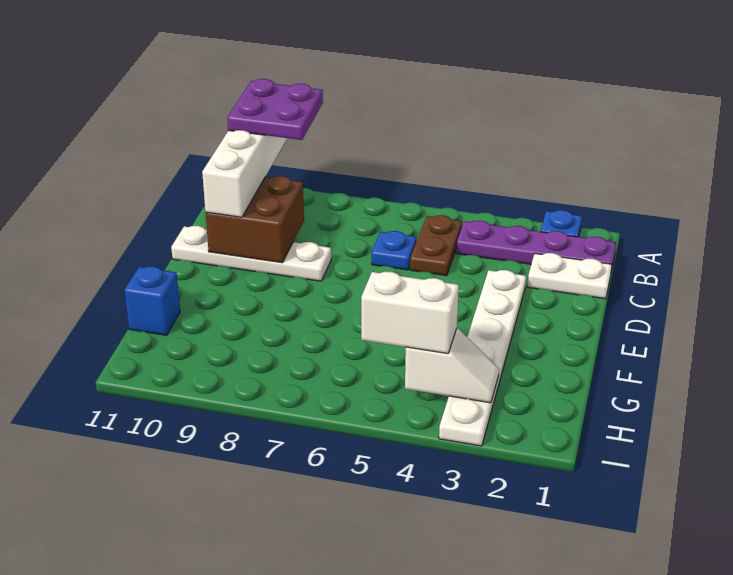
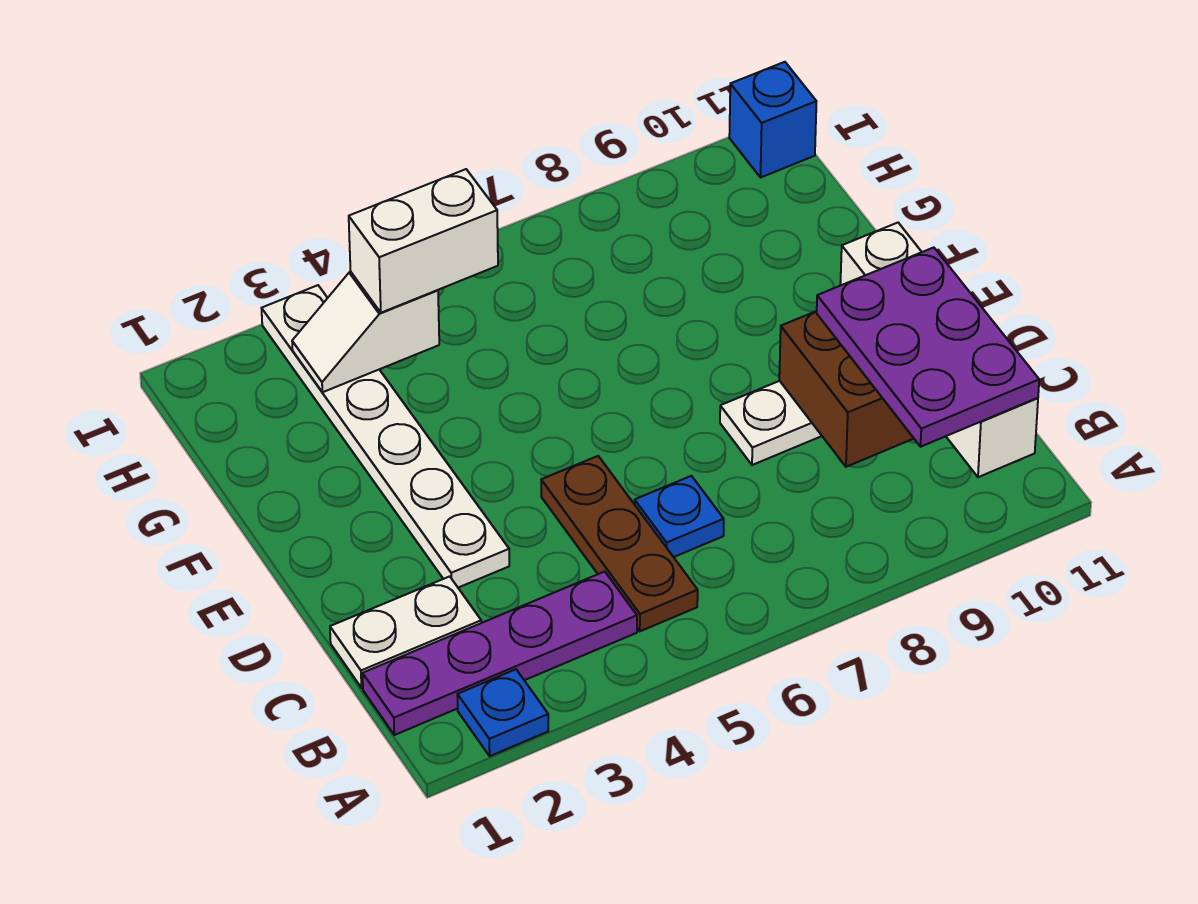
purple plate A9:B10 level 4 -> purple plate A9:C10 level 4
brown plate B5:C5 level 1 -> brown plate B5:D5 level 1
blue brick G11 level 1 -> blue brick I11 level 1

